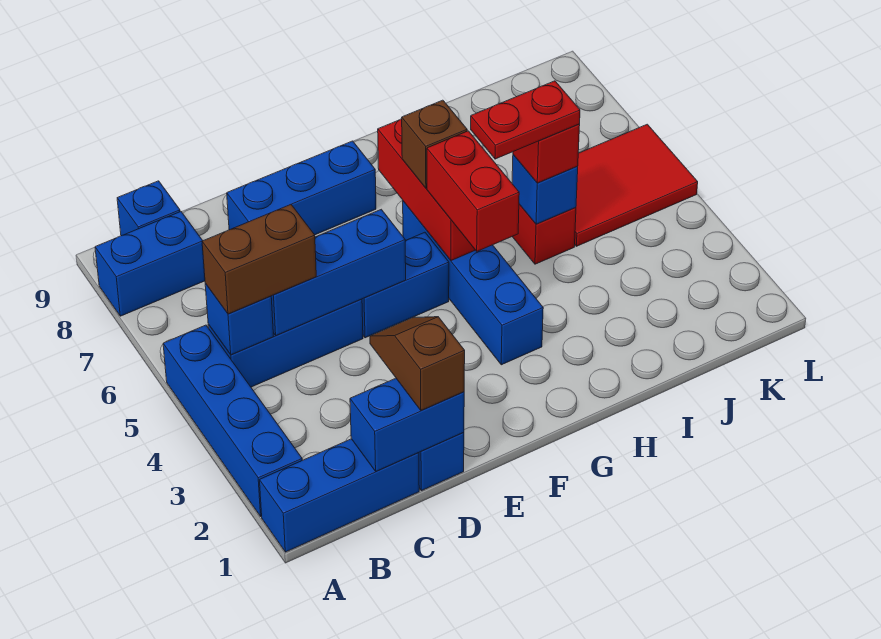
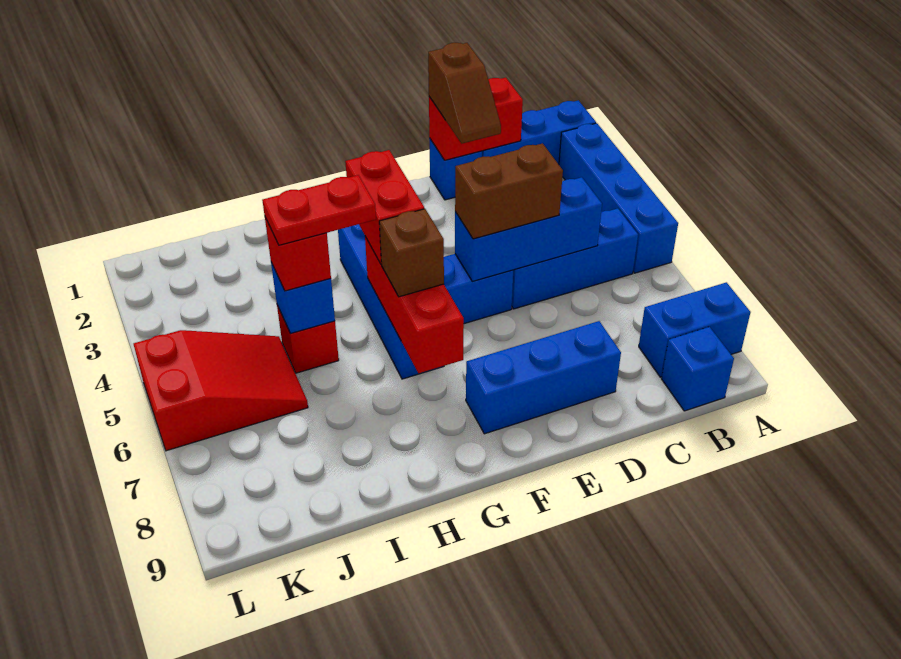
blue brick B5 level 2 -> none
brown brick B5:C5 level 3 -> brown brick D5:E5 level 3
blue brick C1:D1 level 2 -> red brick C1:D1 level 2
red tile J5:L6 level 1 -> red slope J5:L6 level 1 top L

